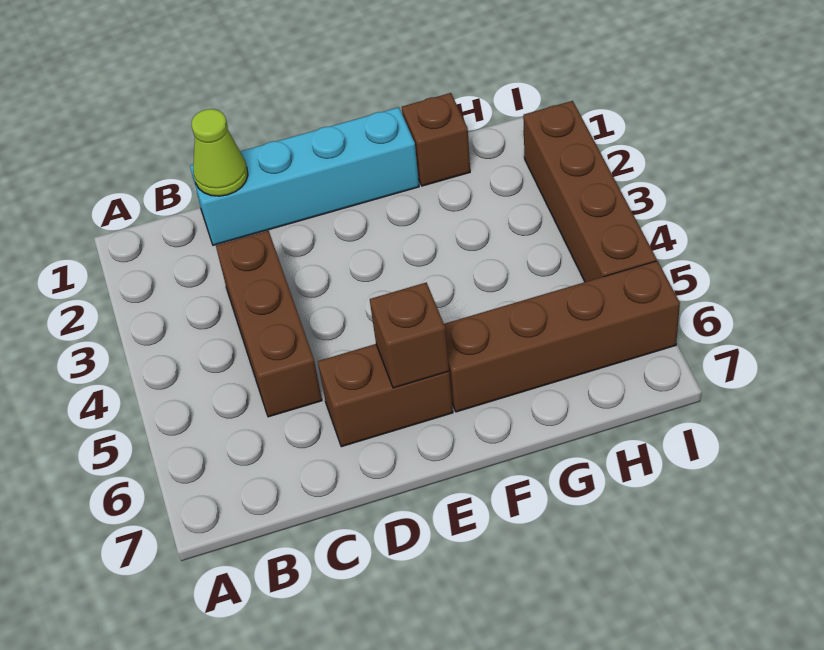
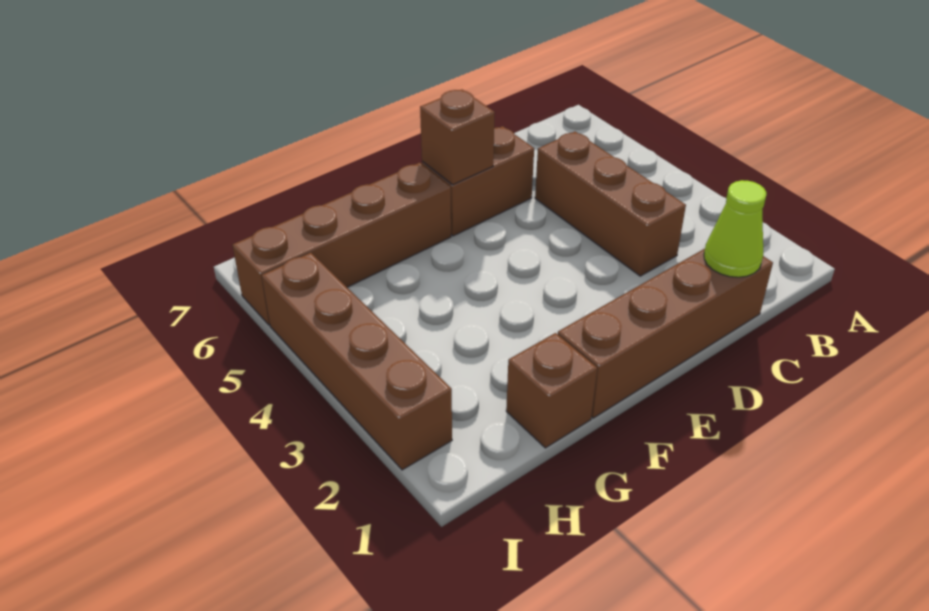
cyan brick C1:F1 level 1 -> brown brick C1:F1 level 1

